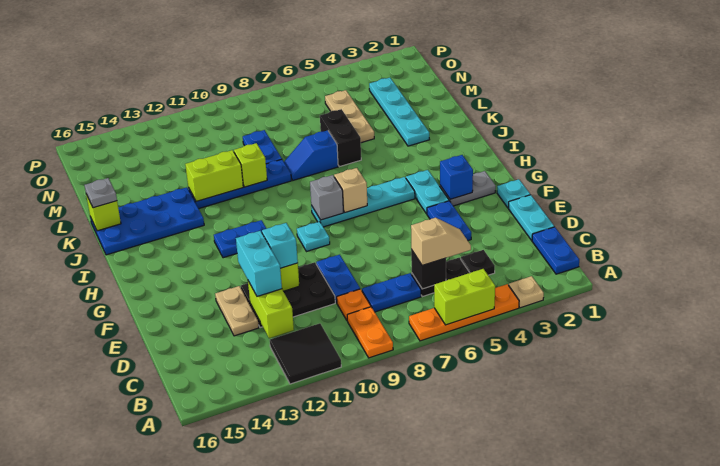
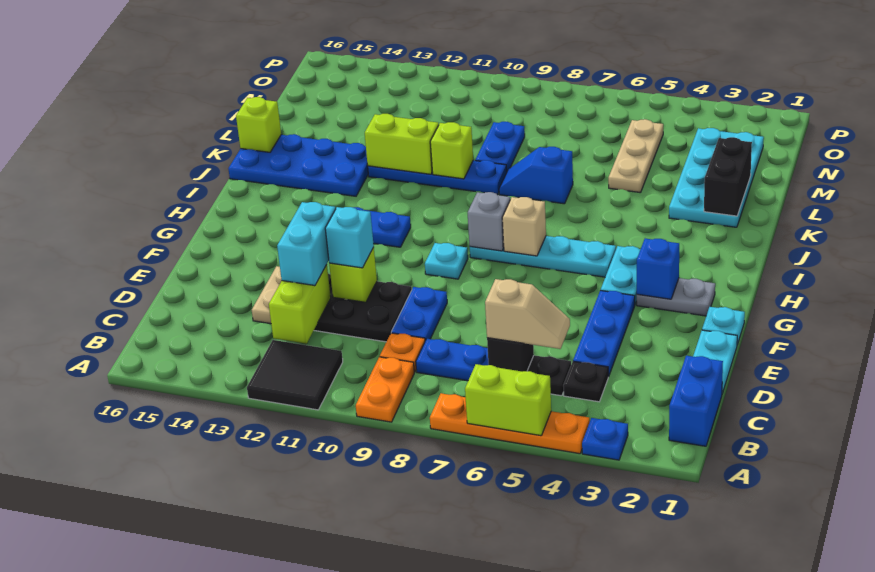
tan plate A3 level 1 -> blue plate A3 level 1
blue plate B1:C1 level 1 -> blue brick B1:C1 level 1
blue plate E4:F4 level 1 -> blue plate D4:F4 level 1
cyan plate K3:N3 level 1 -> cyan plate K2:N3 level 1
black brick K6:L6 level 1 -> black brick K2:L2 level 2
grey plate K16 level 3 -> none

